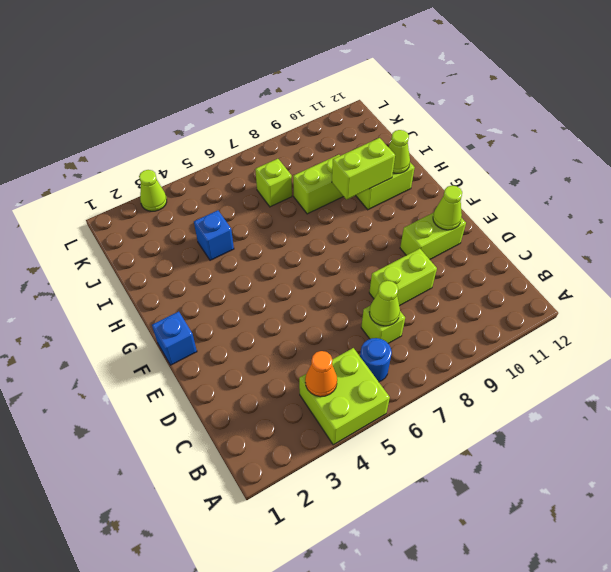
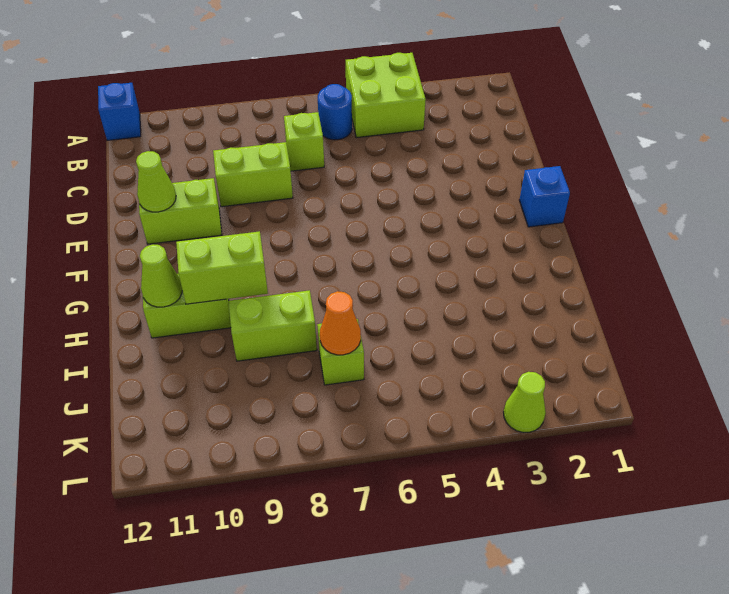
orange cone B4 level 2 -> orange cone J7 level 2
lime cone C7 level 2 -> none
blue brick I4 level 1 -> blue brick A12 level 1

